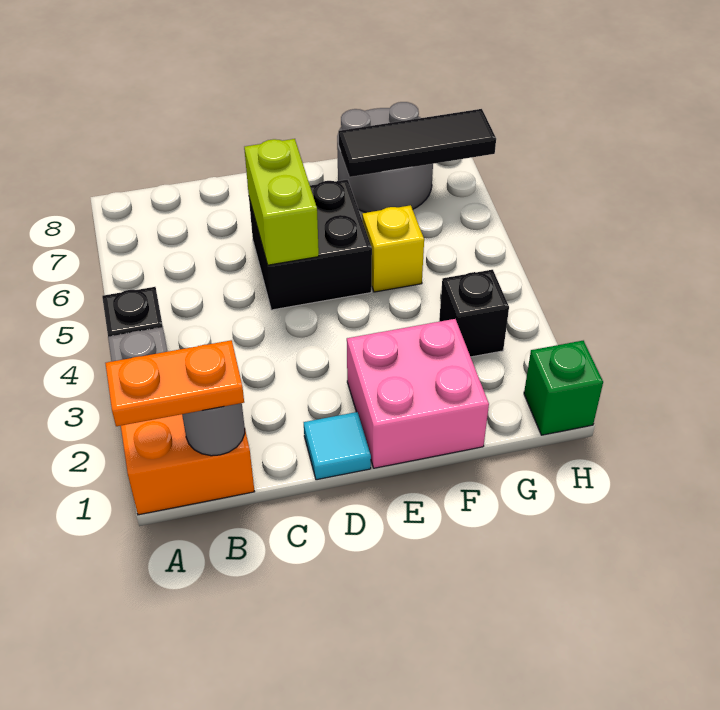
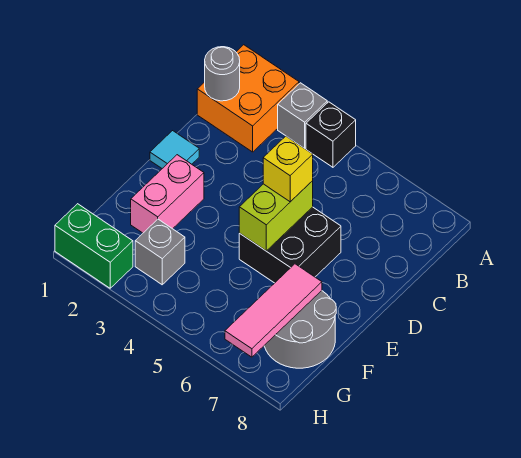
orange plate A1:B1 level 3 -> none
lime brick D5:D6 level 2 -> lime brick D5:E5 level 2
pink brick E1:F2 level 1 -> pink brick E2:F2 level 1
yellow brick F5 level 1 -> yellow brick D5 level 3
black tile F7:H7 level 2 -> pink tile F7:H7 level 2
black brick G3 level 1 -> grey brick G3 level 1
green brick H1 level 1 -> green brick H1:H2 level 1

